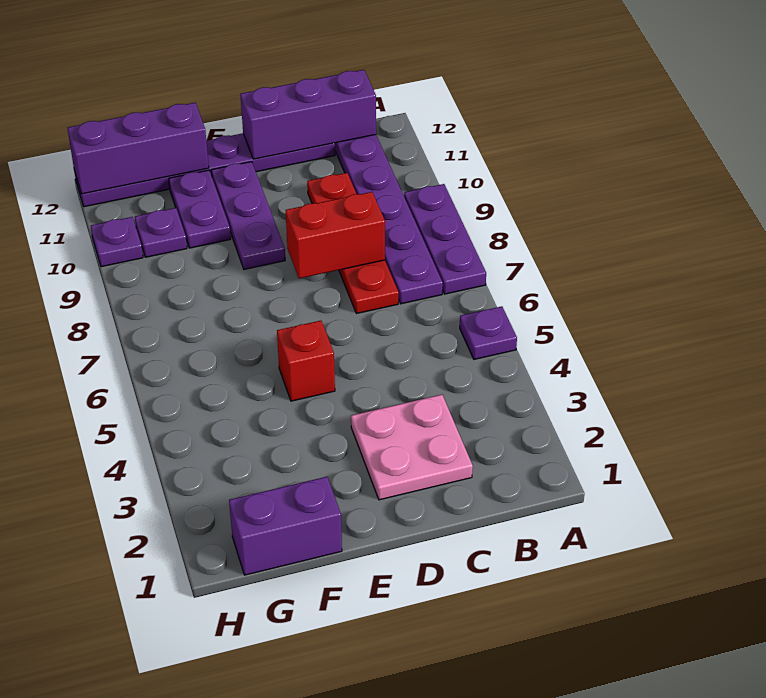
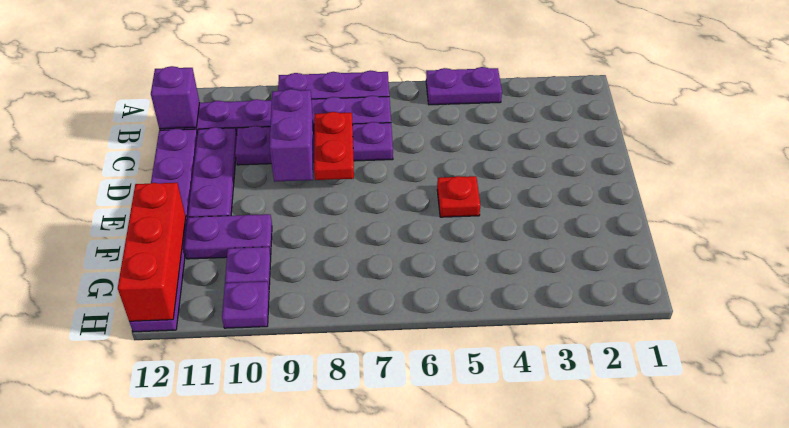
purple plate A5 level 1 -> purple plate A4:A5 level 1
purple brick B12:D12 level 2 -> purple brick B12 level 2
pink plate C2:D3 level 1 -> none
red plate C7:C10 level 1 -> purple plate C7:C10 level 1
red brick C8:D8 level 2 -> red plate C8:D8 level 2
red brick E5 level 1 -> red plate E5 level 1
purple plate E9:E11 level 1 -> purple plate C11:E11 level 1
purple brick F1:G1 level 1 -> purple brick C9:D9 level 2
purple brick F12:H12 level 2 -> red brick F12:H12 level 2

